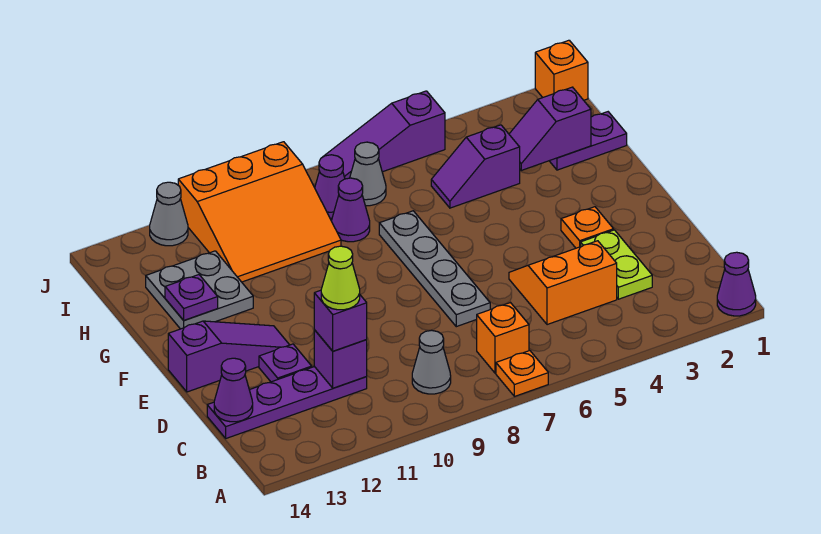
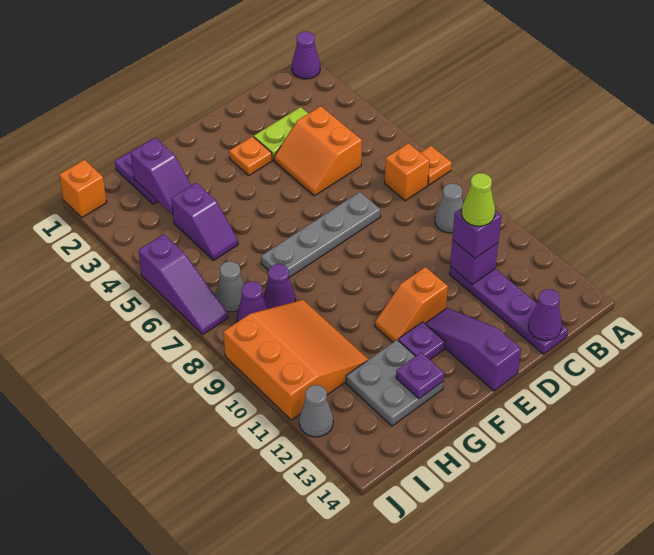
purple plate D12 level 1 -> purple plate F12 level 1
none -> orange slope E11:F11 level 1 top E

